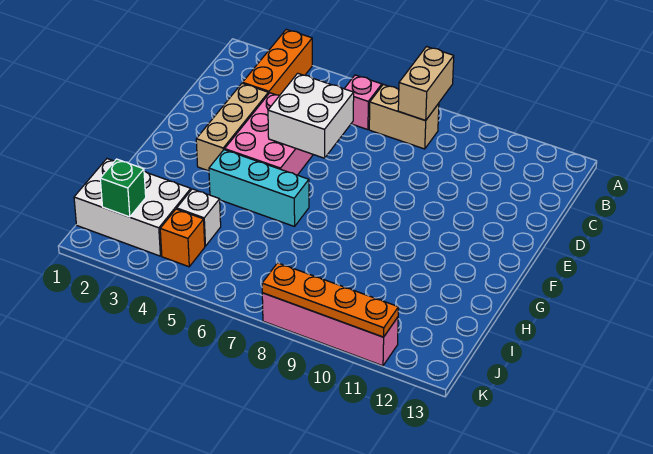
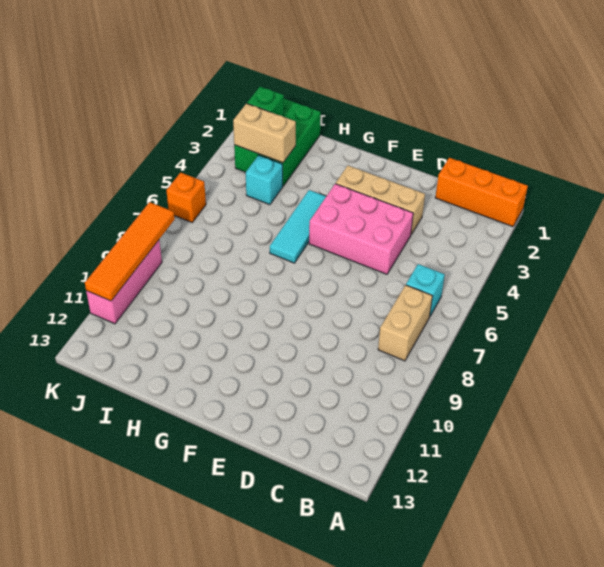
orange brick A3:C3 level 1 -> orange brick A1:C1 level 1
tan brick A8:B8 level 2 -> tan brick I3:J3 level 2
pink brick B6 level 1 -> cyan brick B6 level 1
white brick D5:E6 level 2 -> none
cyan brick G4:G6 level 1 -> cyan tile G4:G6 level 1
white brick I1:J3 level 1 -> green brick I1:J3 level 1
white brick I4 level 1 -> cyan brick I4 level 1
orange brick J4 level 1 -> orange brick K6 level 1
pink brick K8:K11 level 1 -> pink brick K9:K11 level 1
orange plate K8:K11 level 2 -> orange tile K8:K11 level 2

